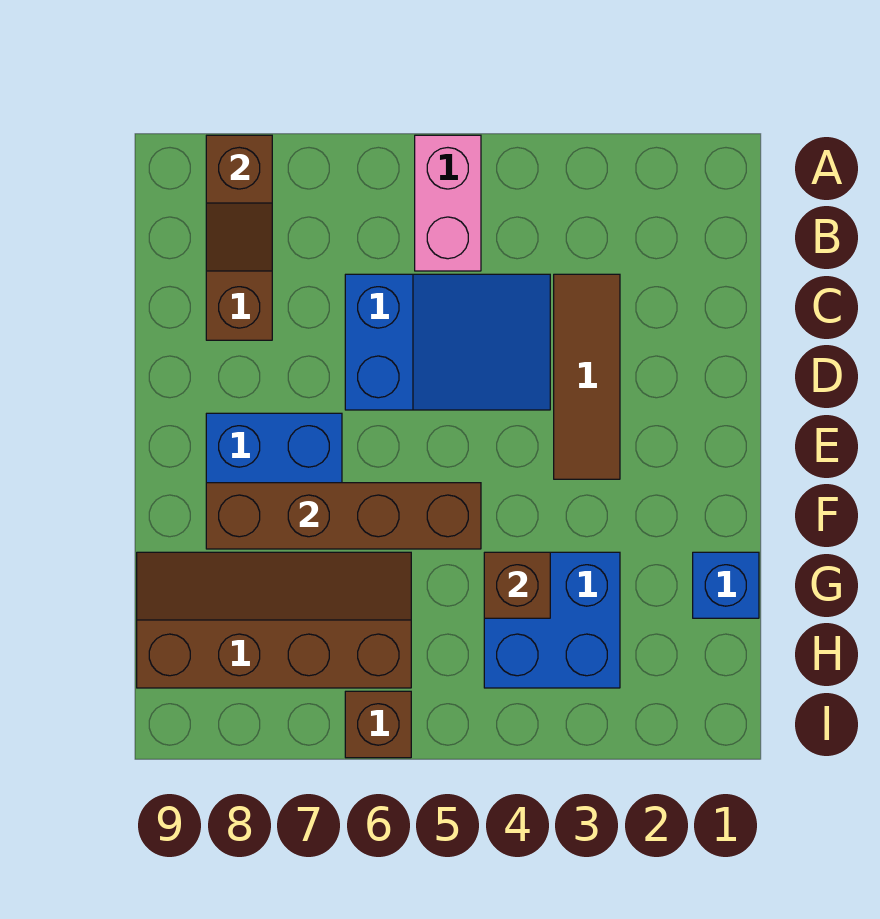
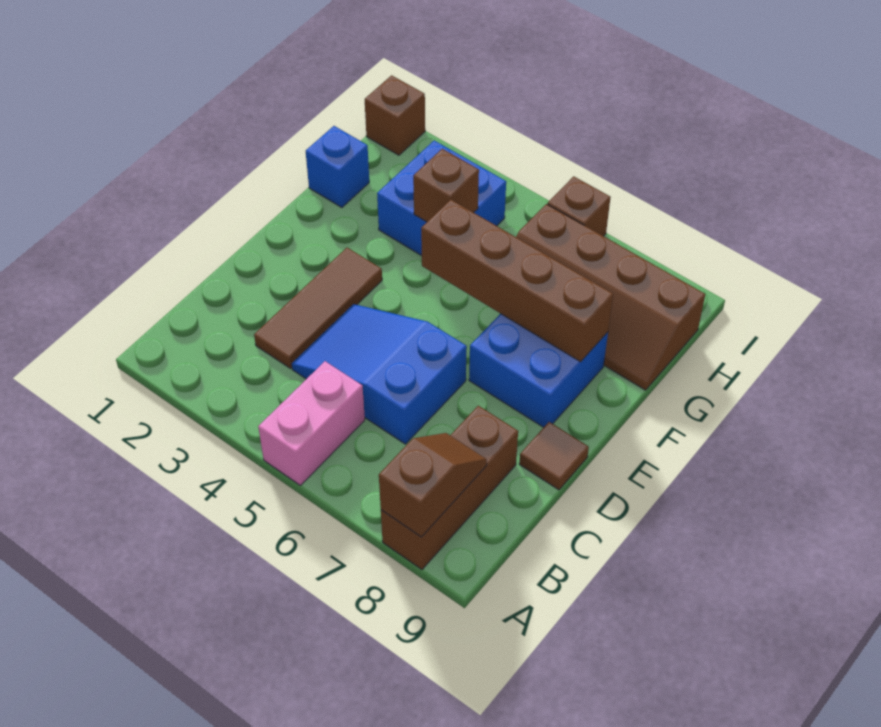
none -> brown tile D9 level 1
none -> brown brick I1 level 1

